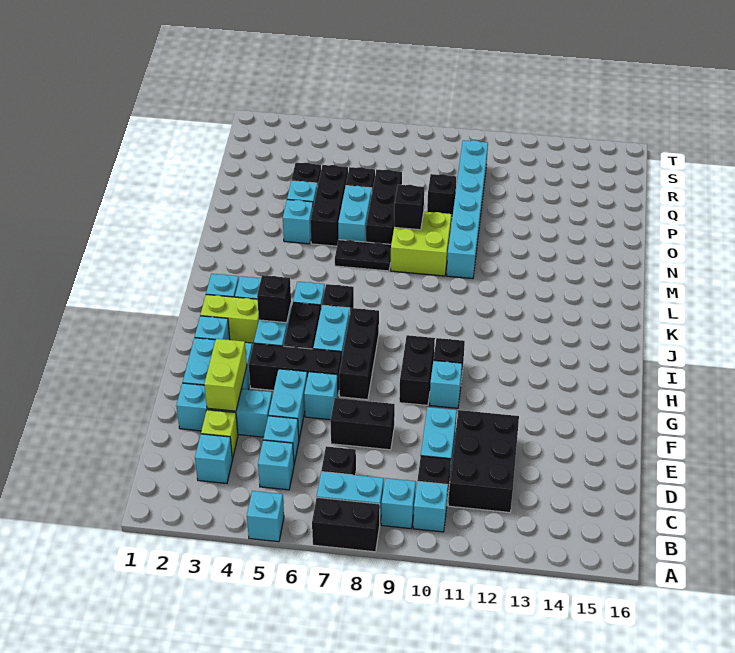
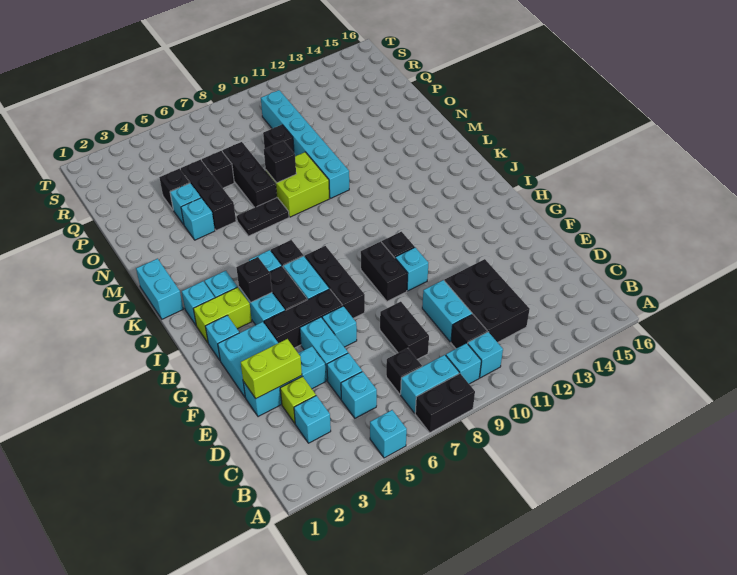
lime brick E3:F3 level 2 -> lime brick E2:E3 level 2
black brick E7:E8 level 1 -> black brick D8:E8 level 1
cyan brick N6:O6 level 1 -> cyan brick K1:L1 level 1

